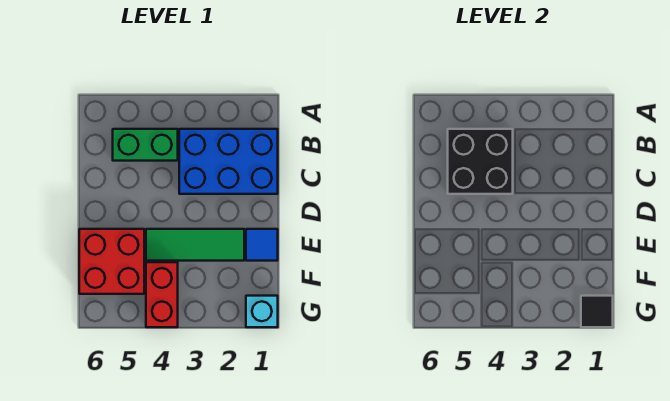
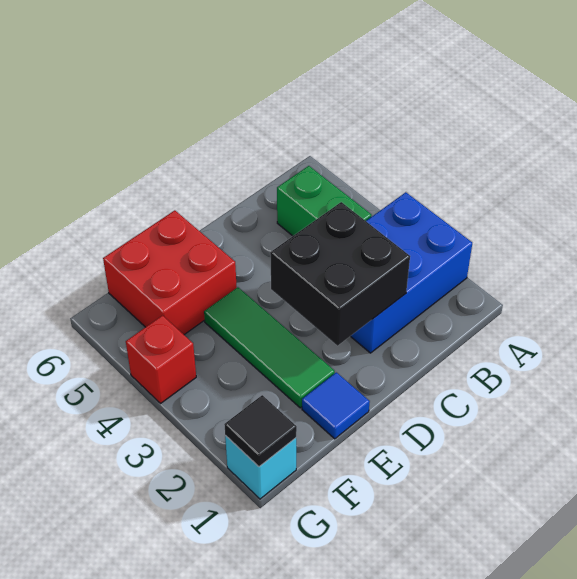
blue brick B1:C3 level 1 -> blue brick A2:C3 level 1
black brick B4:C5 level 2 -> black brick C2:D3 level 2
red brick F4:G4 level 1 -> red brick G4 level 1

